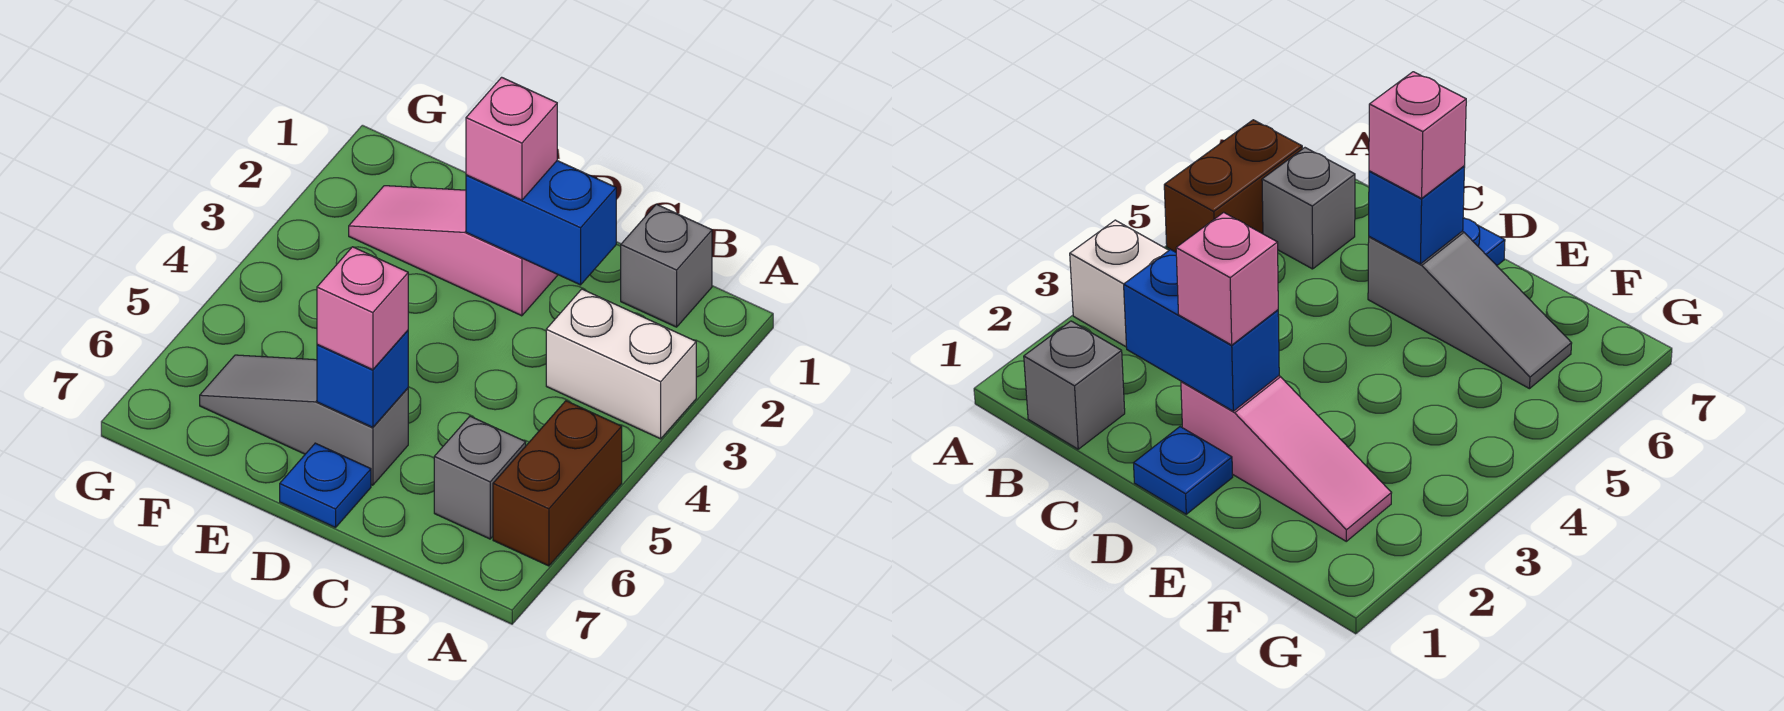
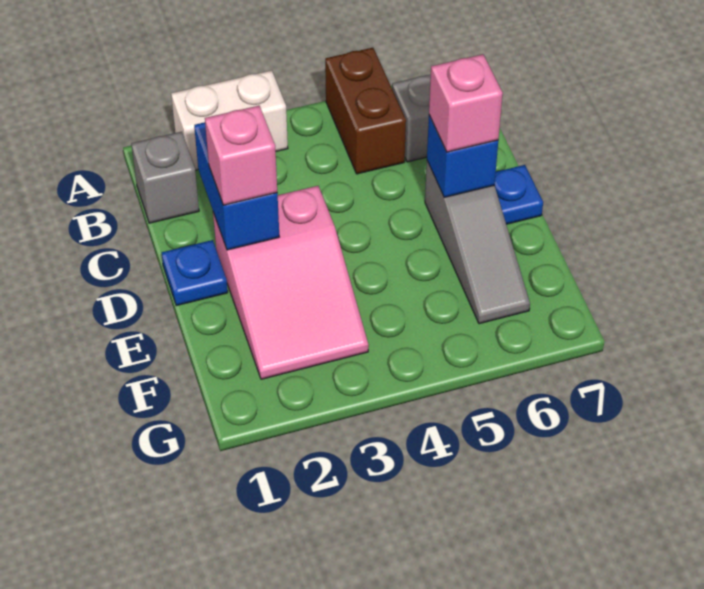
white brick A3:B3 level 1 -> white brick A2:A3 level 1
brown brick A5:A6 level 1 -> brown brick A5:B5 level 1
pink slope D2:F2 level 1 top D -> pink slope D2:F3 level 1 top D

